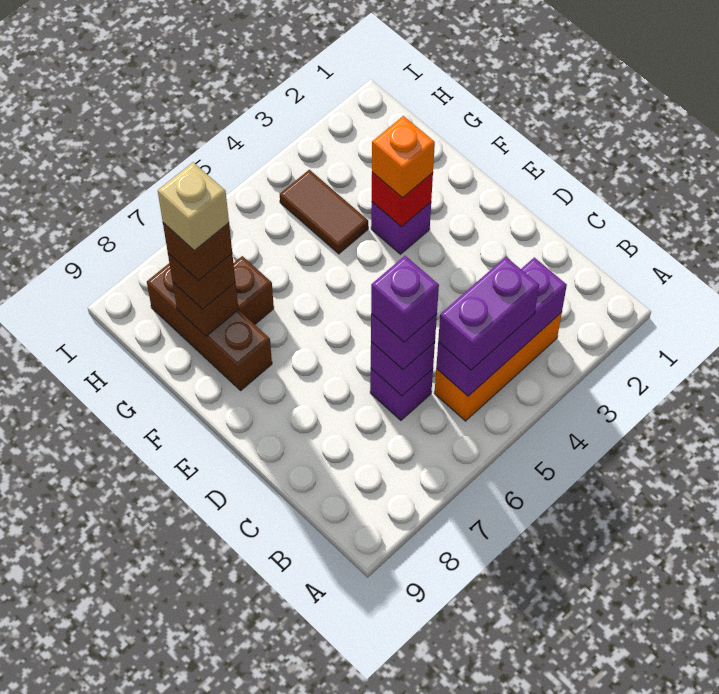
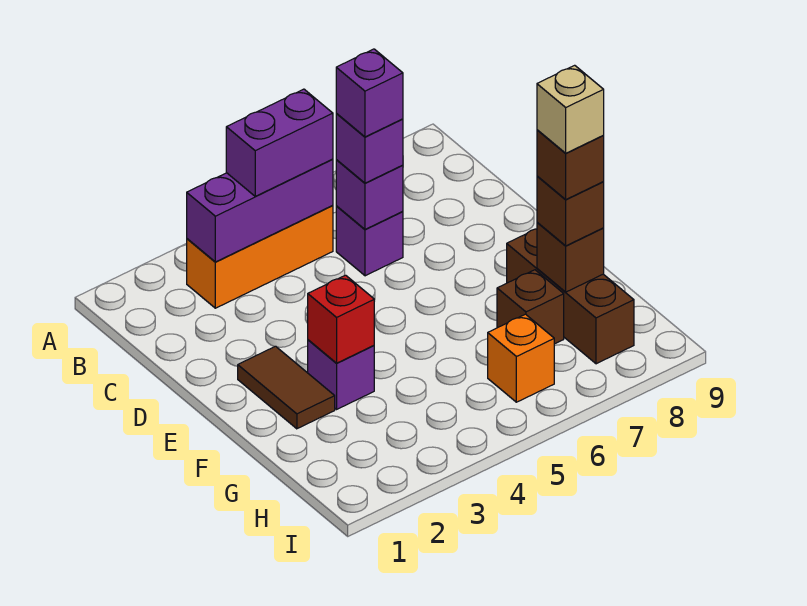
orange brick F3 level 3 -> orange brick H6 level 1
brown tile G4:H4 level 1 -> brown tile E2:F2 level 1

